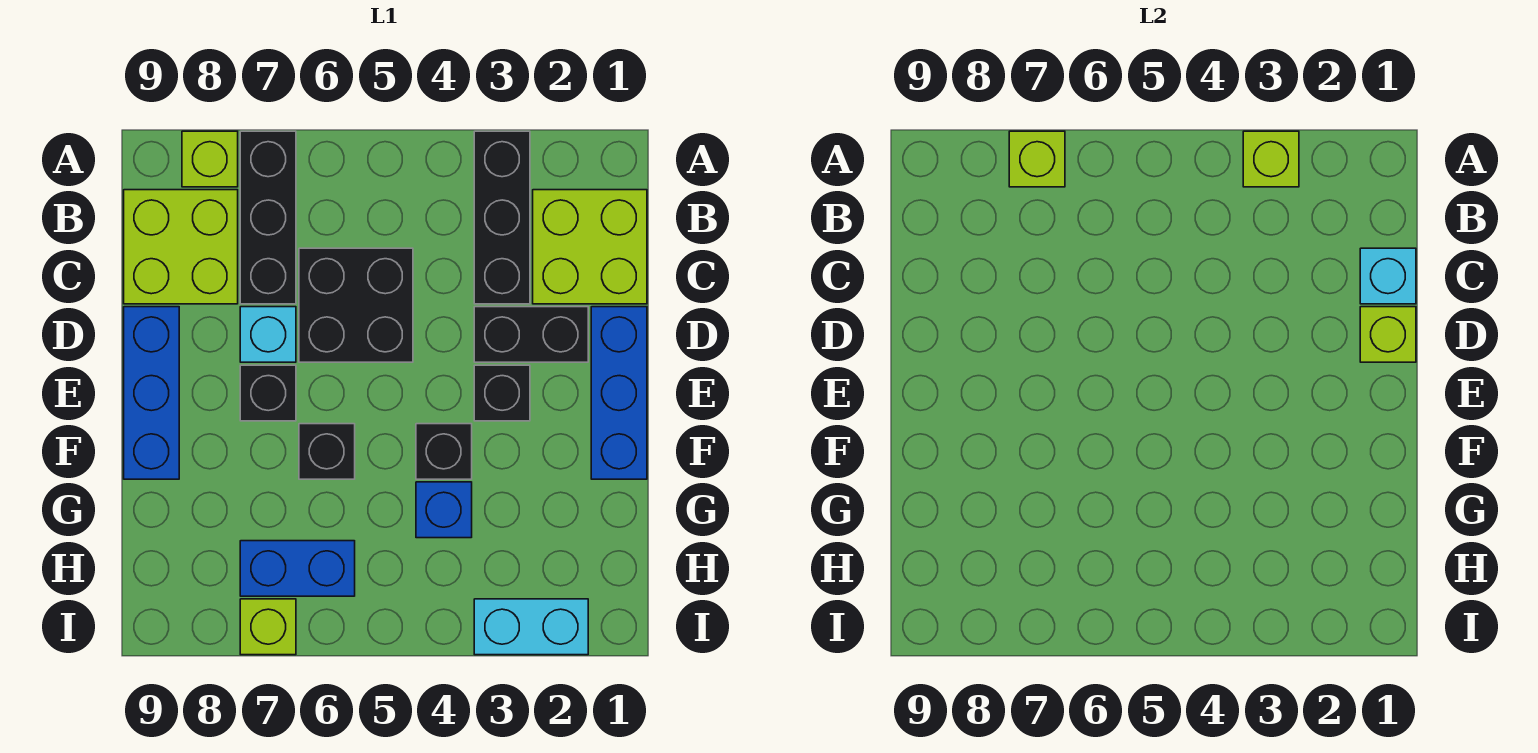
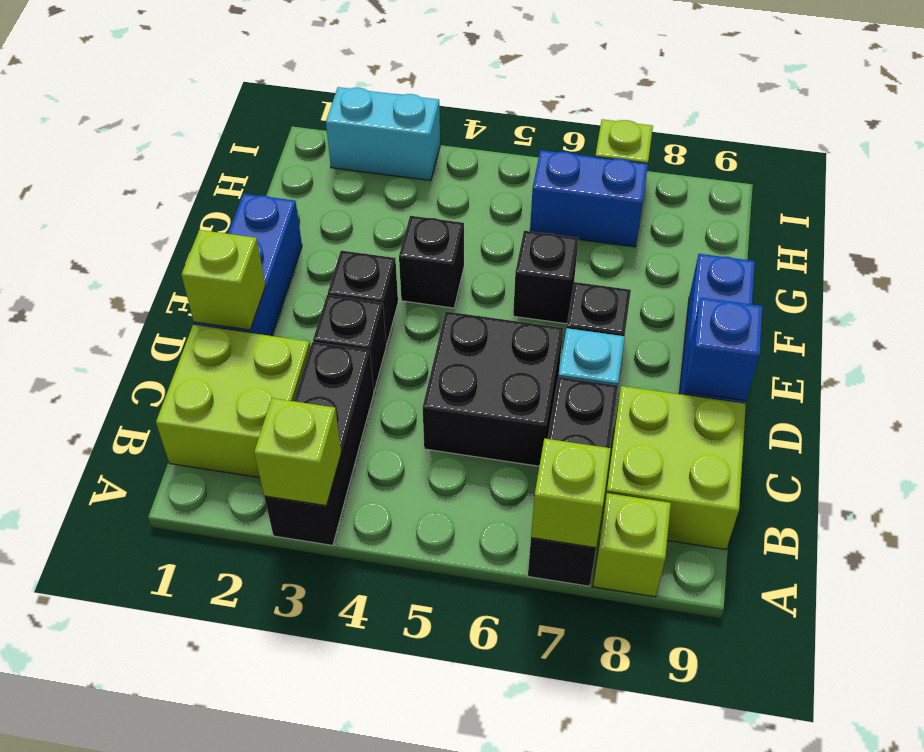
cyan brick C1 level 2 -> none
black brick D2:D3 level 1 -> black brick D3 level 1
blue brick G4 level 1 -> blue brick D9 level 2

